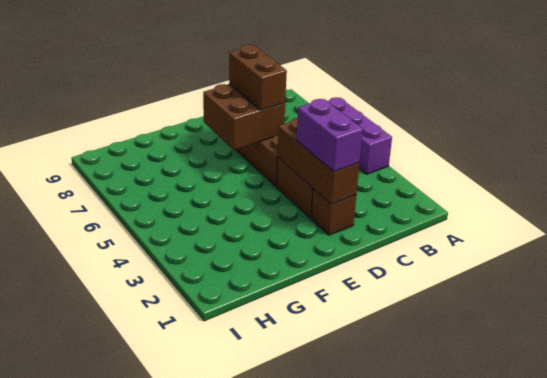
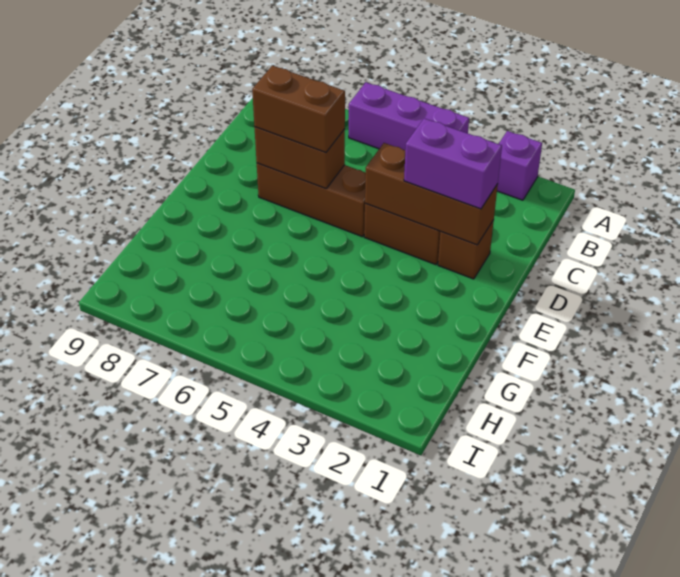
none -> purple brick A2 level 1
brown brick D6:E7 level 2 -> brown brick D6:D7 level 2

